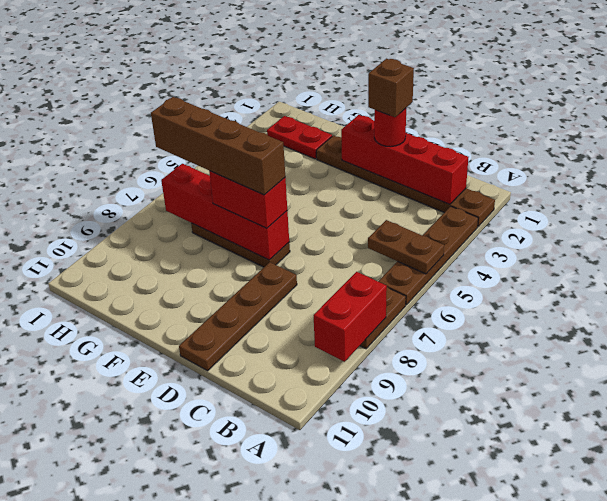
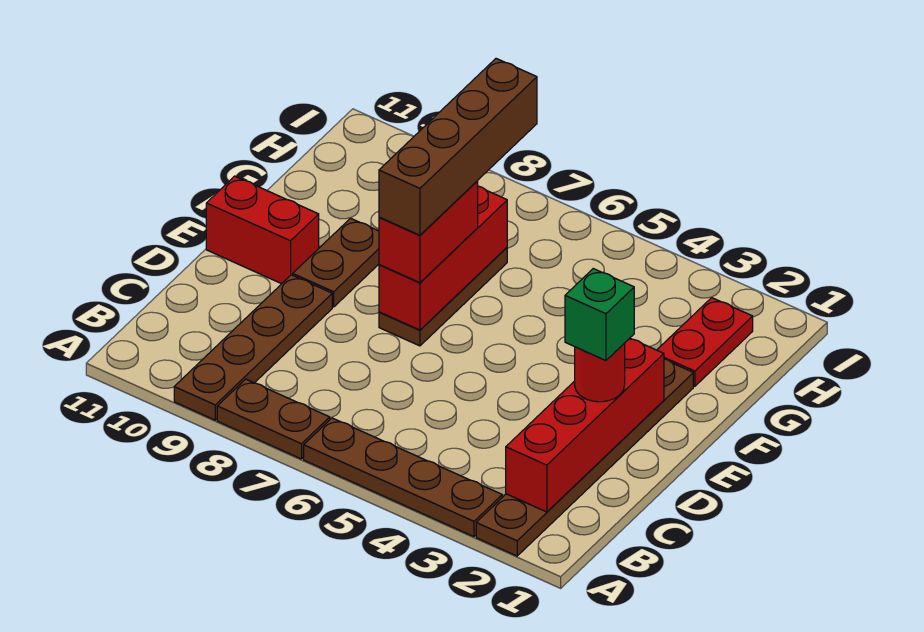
brown plate A5:B5 level 2 -> brown plate E9:F9 level 1
red brick A8:A9 level 2 -> red brick E10:E11 level 1
brown brick D2 level 4 -> green brick D2 level 4
brown plate D8:D11 level 1 -> brown plate A9:D9 level 1
red brick E7:H7 level 2 -> red brick E7:G7 level 2

